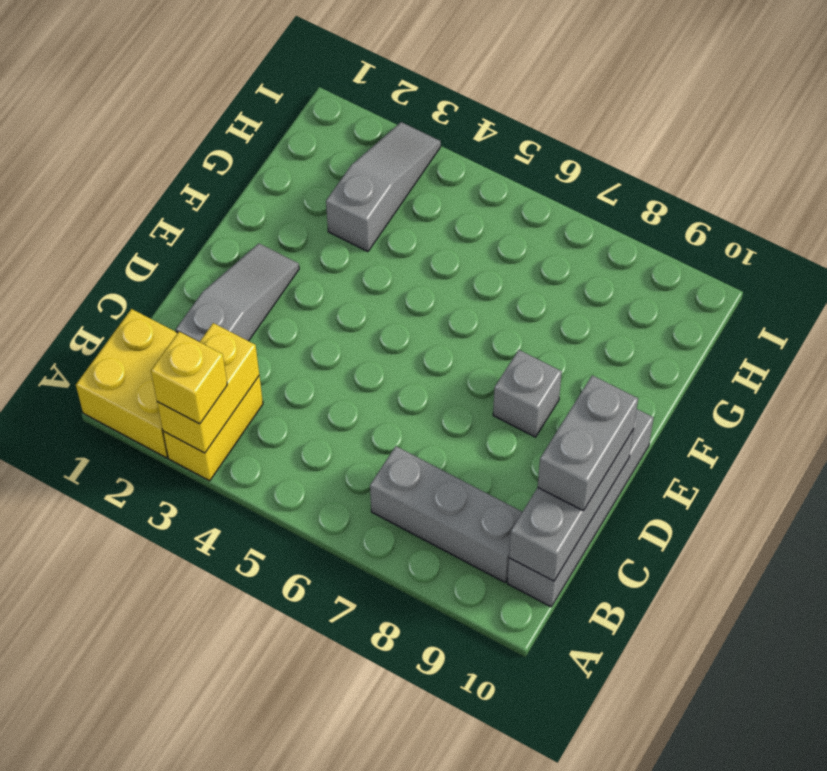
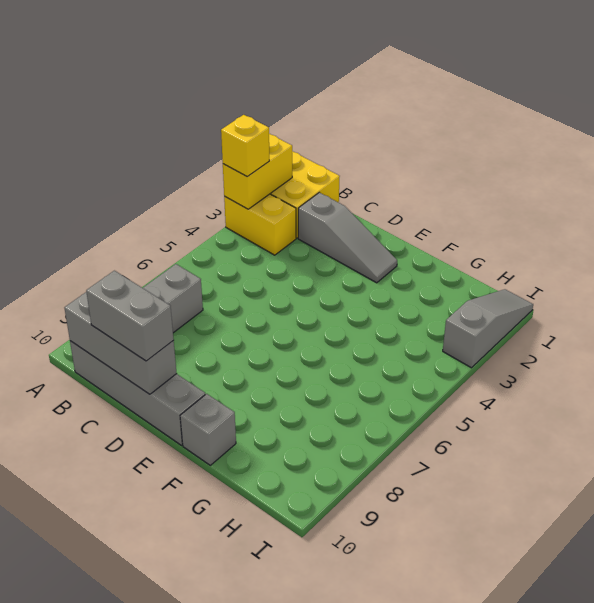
yellow brick A3:B3 level 2 -> yellow brick A2:A3 level 2
grey brick E8 level 1 -> grey brick F10 level 1
grey slope G3:I3 level 1 top G -> grey slope I1:I3 level 1 top 3

